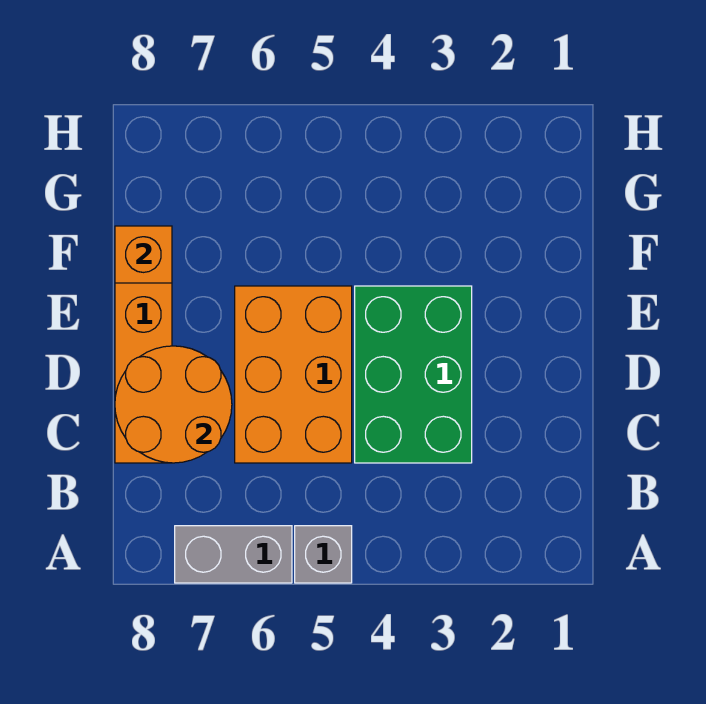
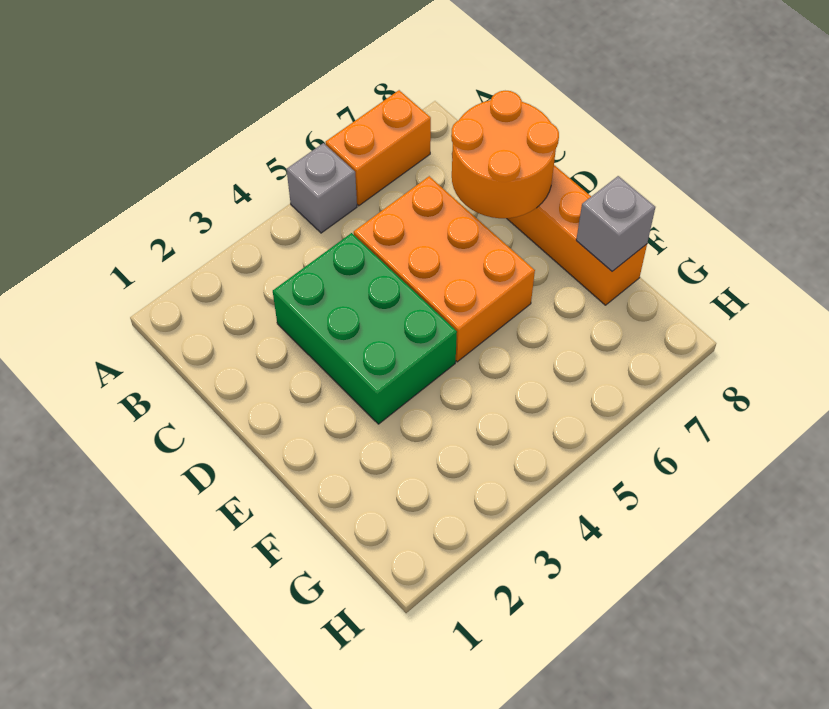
grey brick A6:A7 level 1 -> orange brick A6:A7 level 1
orange brick F8 level 2 -> grey brick F8 level 2

